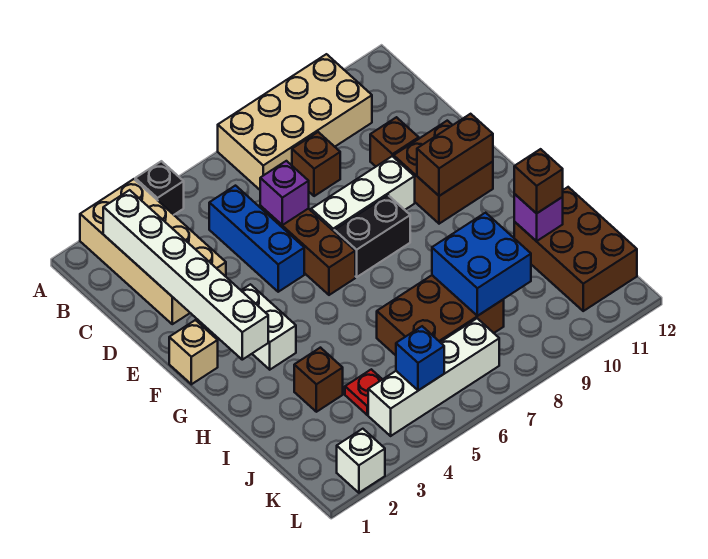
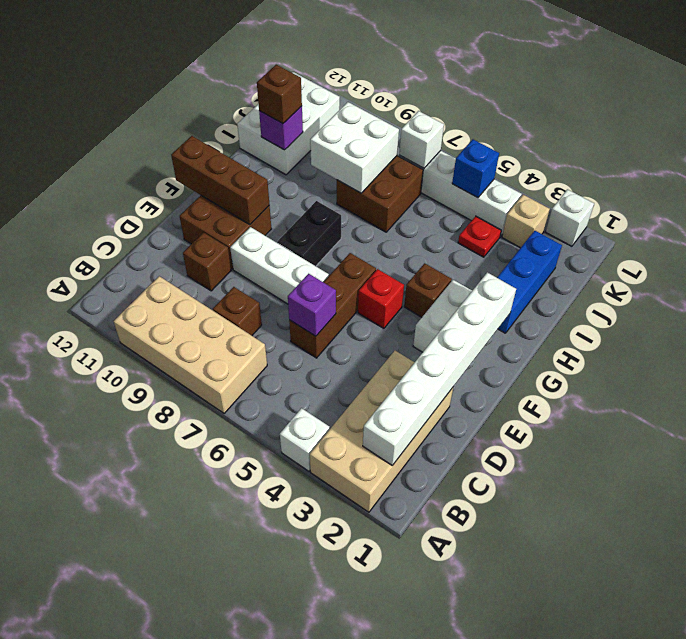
black brick A4 level 1 -> white brick A4 level 1
blue brick C5:E5 level 1 -> blue brick H2:J2 level 1
tan brick F1 level 1 -> tan brick K3 level 1
none -> red brick F5 level 1
black brick F7:F8 level 1 -> black brick F8:G8 level 1
brown brick F10:F11 level 2 -> brown brick F10:F12 level 2
brown brick I3 level 1 -> brown brick G4 level 1
brown brick I6:J8 level 1 -> brown brick I7:J8 level 1
blue brick I8:J9 level 2 -> white brick I8:J9 level 2
brown brick I11:K12 level 1 -> white brick I11:K12 level 1
none -> white brick K7 level 2

